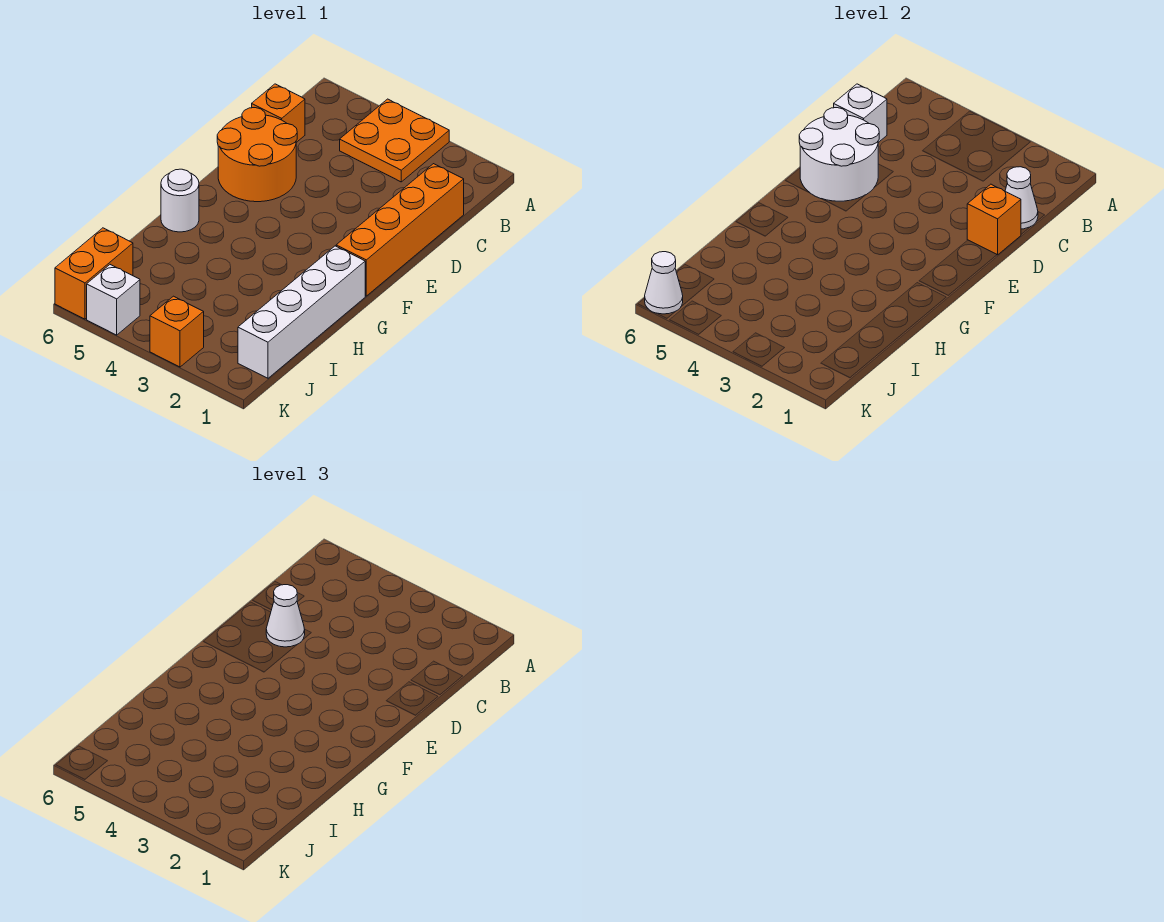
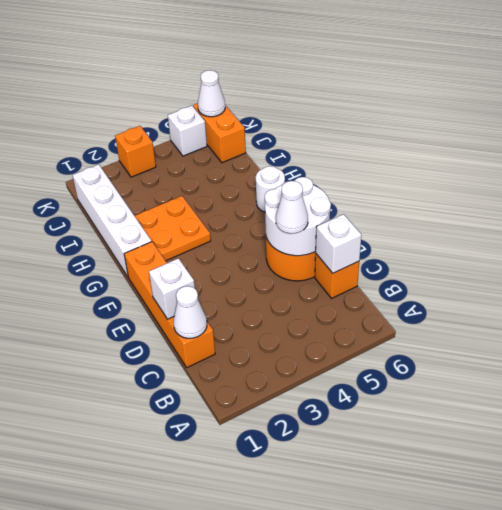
orange plate A3:B4 level 1 -> orange plate G2:H3 level 1
orange brick D1 level 2 -> white brick D1 level 2

